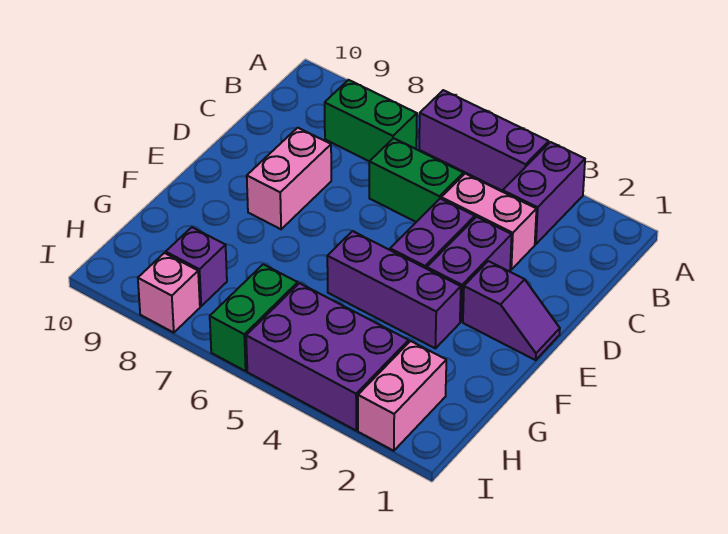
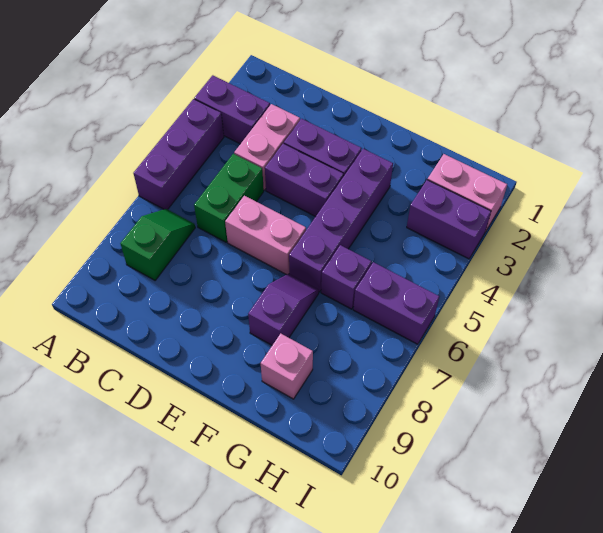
green brick B7:B8 level 1 -> green slope B7:B8 level 1 top 8
pink brick D8:E8 level 1 -> pink brick D6:E6 level 1
purple slope E1:E2 level 1 top 2 -> purple slope F7:F8 level 1 top 8
purple brick F3:F5 level 1 -> purple brick F3:F6 level 1
purple brick H3:I5 level 1 -> purple brick H3:I3 level 1
green brick H6:I6 level 1 -> purple brick H6:I6 level 1
purple brick H8 level 1 -> purple brick G6 level 1
pink brick I8 level 1 -> pink brick G9 level 1

